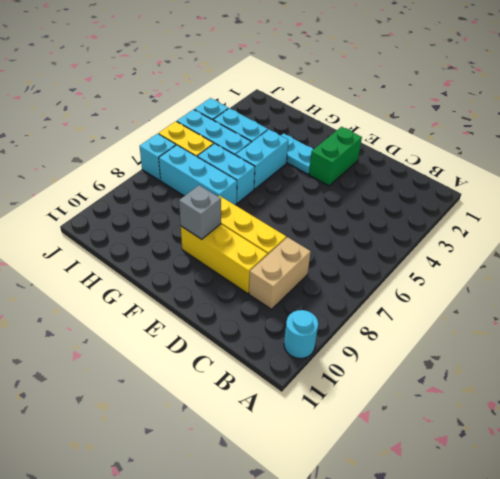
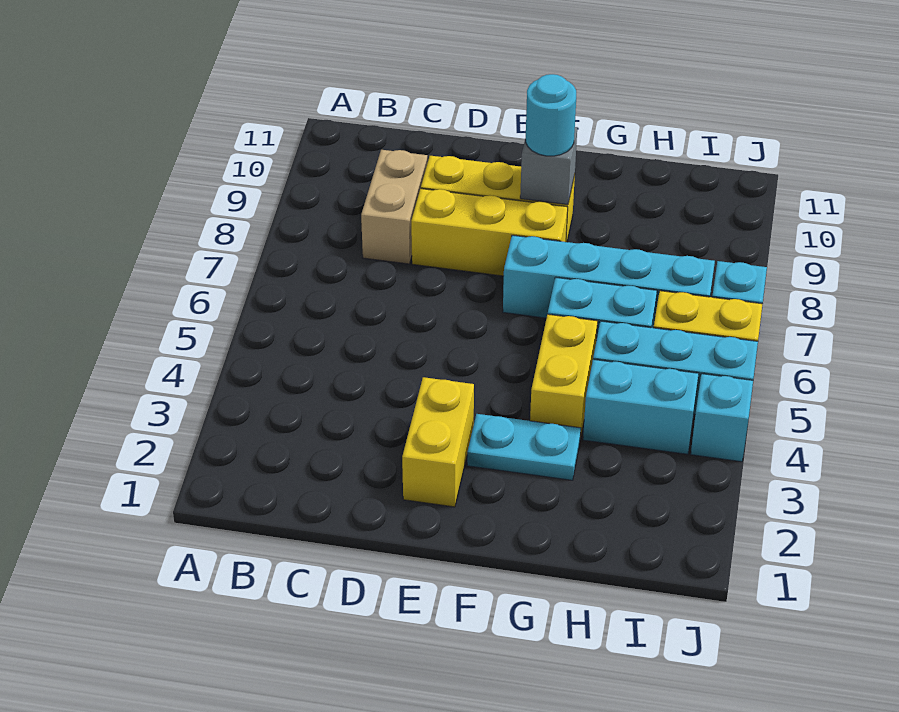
cyan round brick A10 level 1 -> cyan round brick F9 level 3
green brick E2:E3 level 1 -> yellow brick E2:E3 level 1
cyan brick G4:G5 level 1 -> yellow brick G4:G5 level 1
cyan brick G7:I7 level 1 -> cyan brick F7:I7 level 1

